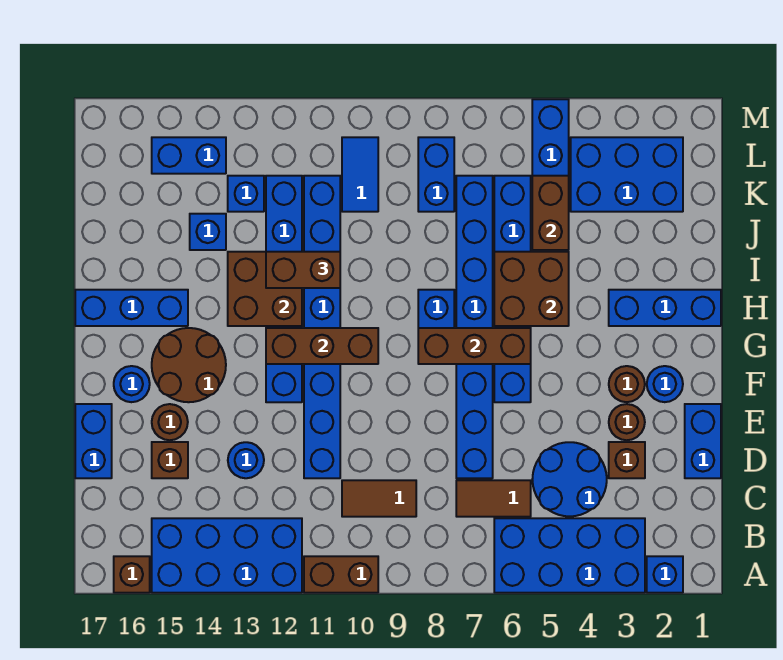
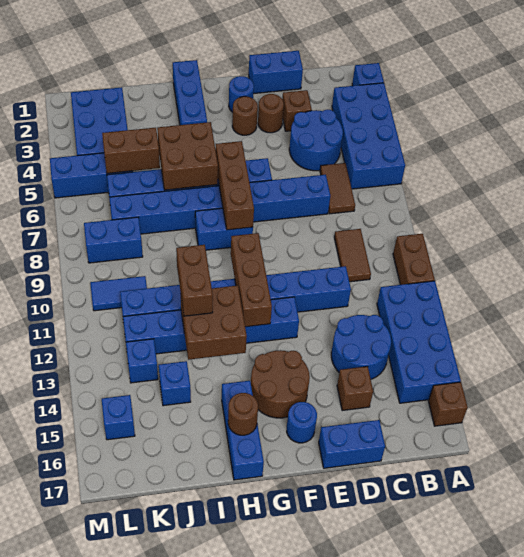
blue round brick D13 level 1 -> blue round brick C13:D14 level 1
brown round brick E15 level 1 -> brown round brick H16 level 2
blue brick L14:L15 level 1 -> blue brick L15 level 1

